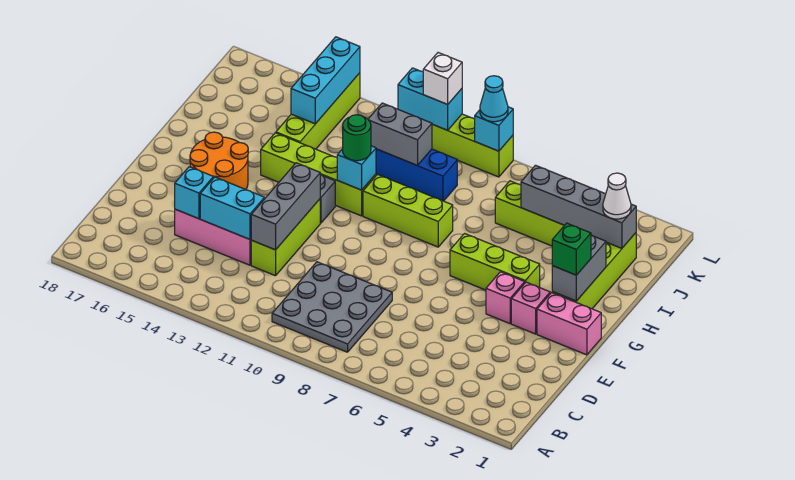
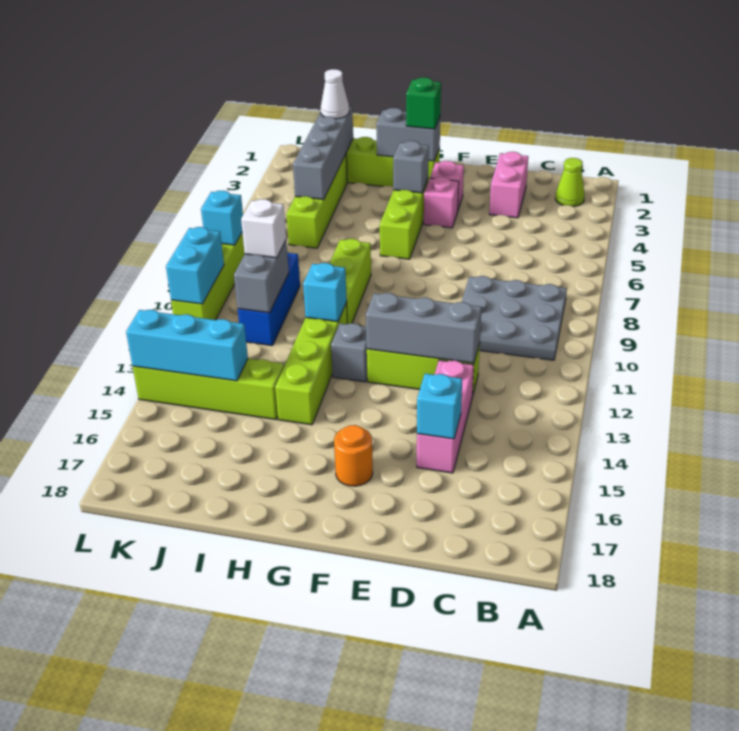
none -> lime cone B2 level 1
cyan brick D13:D14 level 2 -> none
pink brick F1:F2 level 1 -> pink brick D2:D3 level 1
orange round brick F15:G16 level 1 -> orange round brick F16 level 1
none -> grey brick G4 level 2
green round brick H11 level 3 -> none
cyan cone L8 level 3 -> none
white brick L10 level 3 -> white brick J10 level 3

